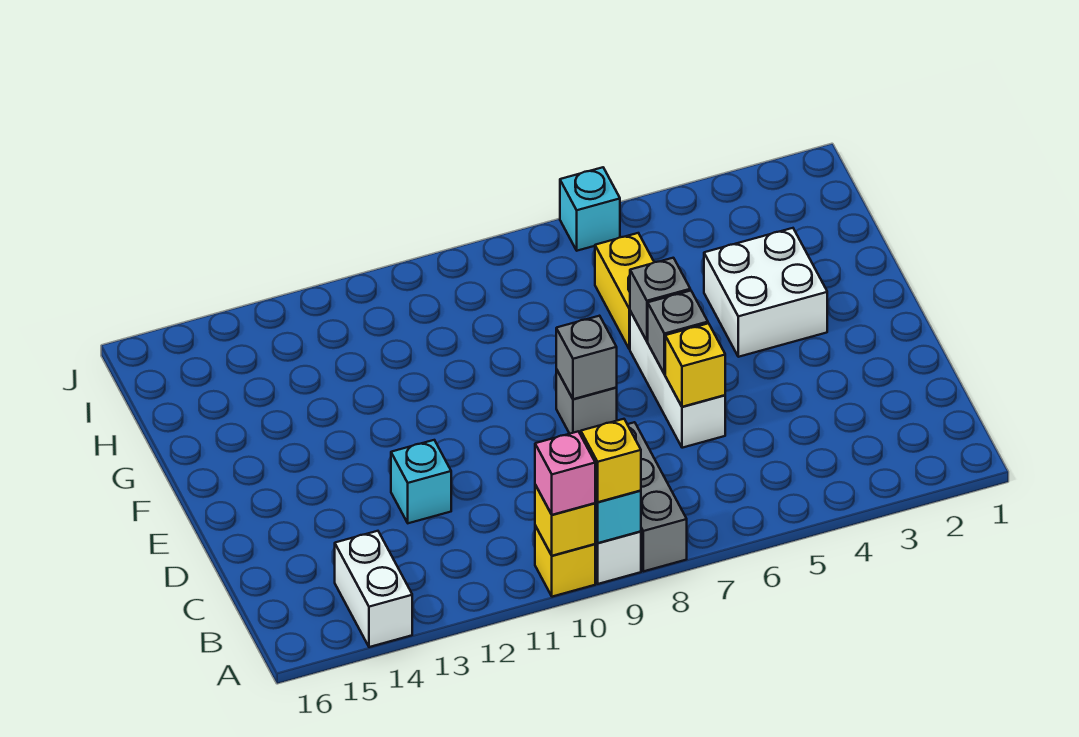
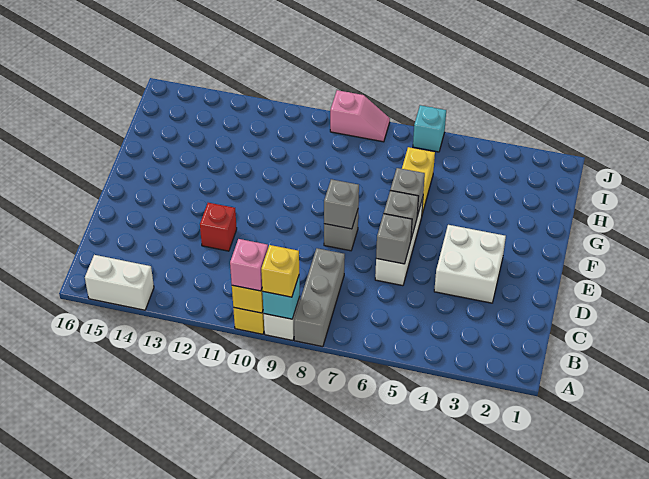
white brick A14:B14 level 1 -> white brick A14:A15 level 1
yellow brick D6 level 2 -> grey brick D6 level 2
cyan brick D12 level 1 -> red brick D12 level 1
white brick F3:G4 level 1 -> white brick D3:E4 level 1
none -> pink slope J8:J9 level 1 top 9

